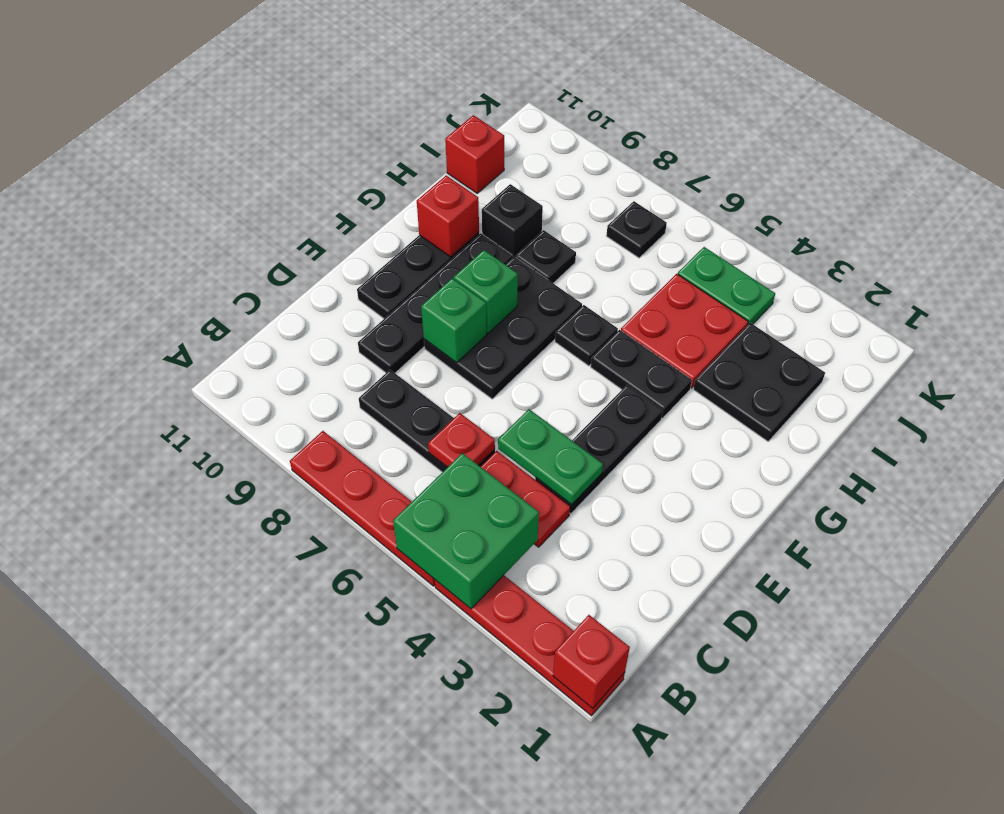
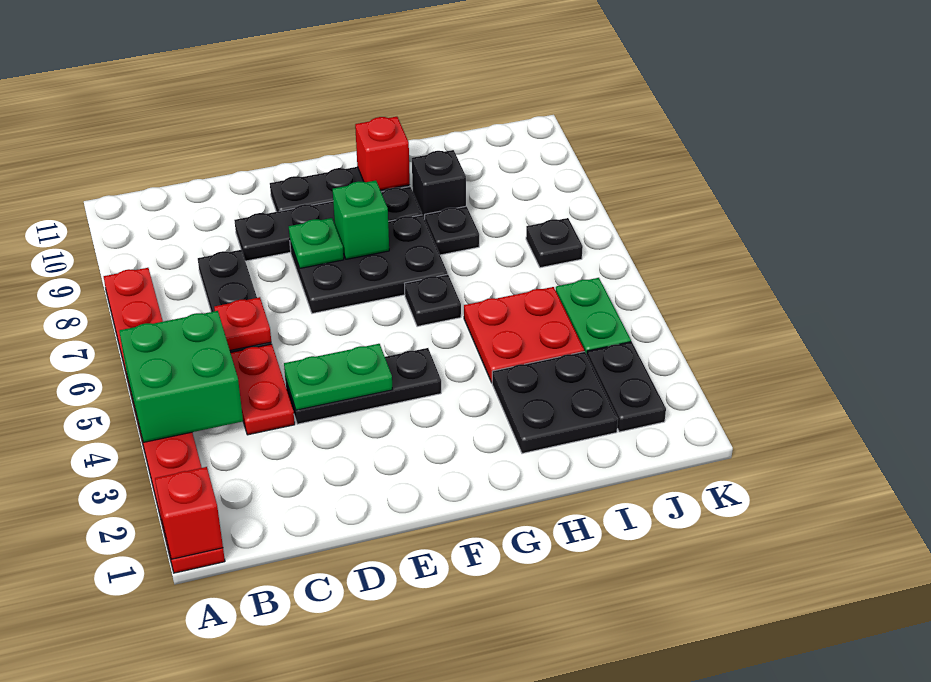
green plate D4:D5 level 2 -> green plate D4:E4 level 2
green brick E8 level 2 -> green plate E8 level 2
black plate G4:G5 level 1 -> black plate J2:J3 level 1
red brick I11 level 1 -> none

